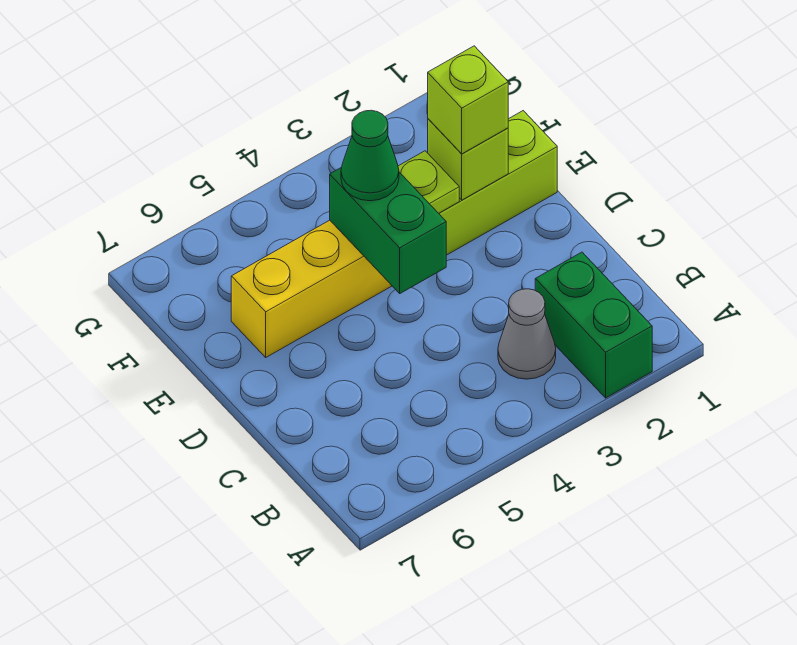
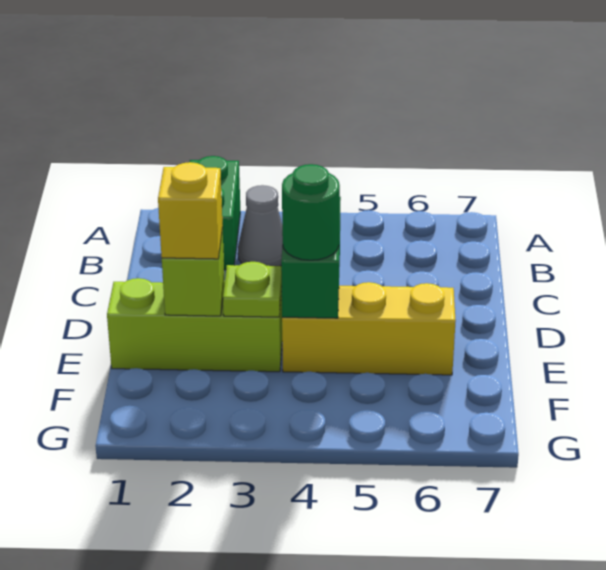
lime brick E2 level 3 -> yellow brick E2 level 3
green cone E4 level 3 -> green round brick E4 level 3

